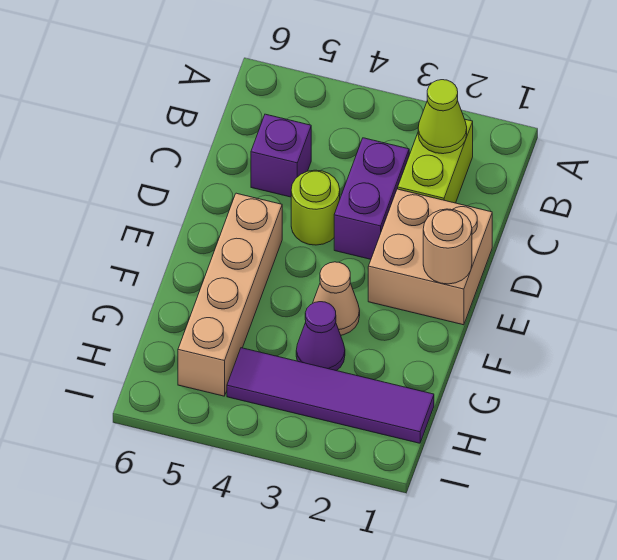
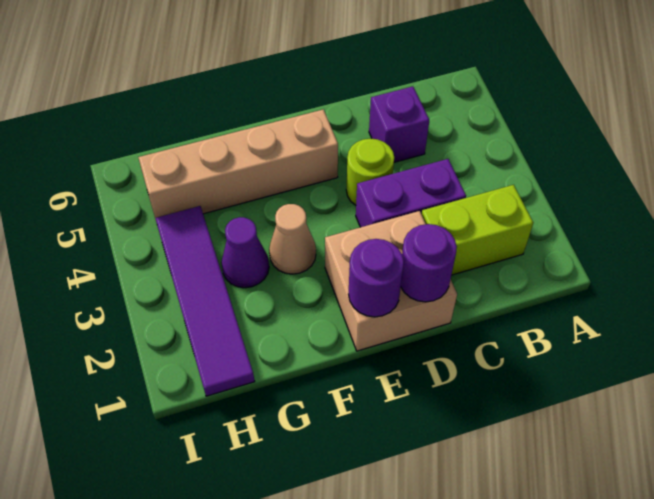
lime cone B2 level 2 -> none
none -> purple round brick D1 level 2
tan round brick E1 level 2 -> purple round brick E1 level 2

